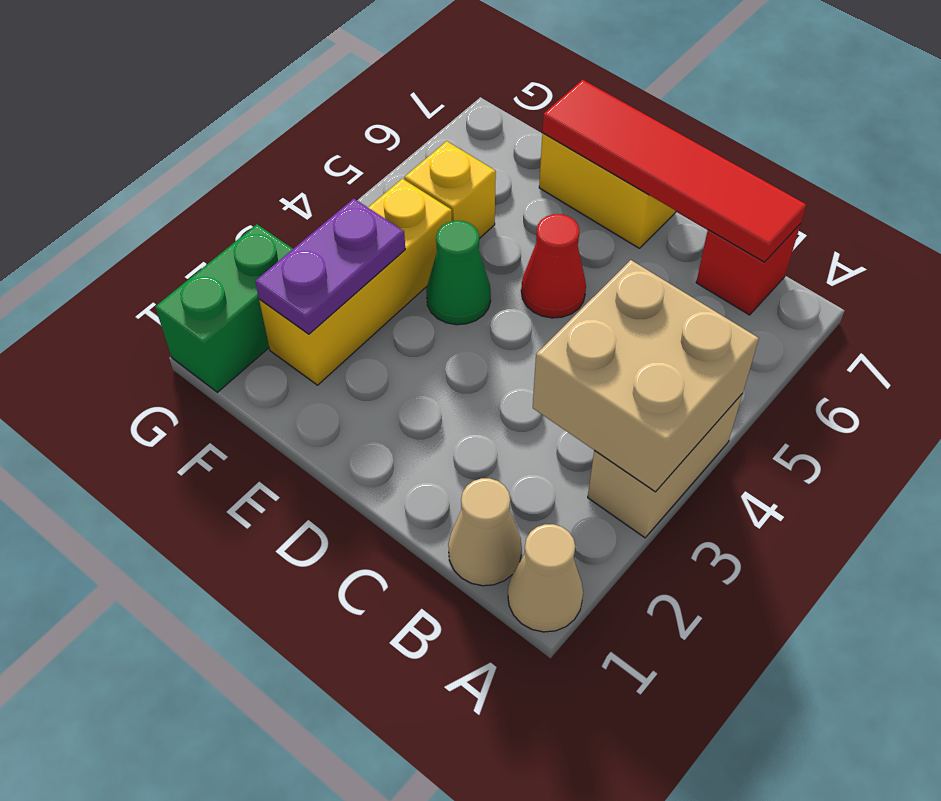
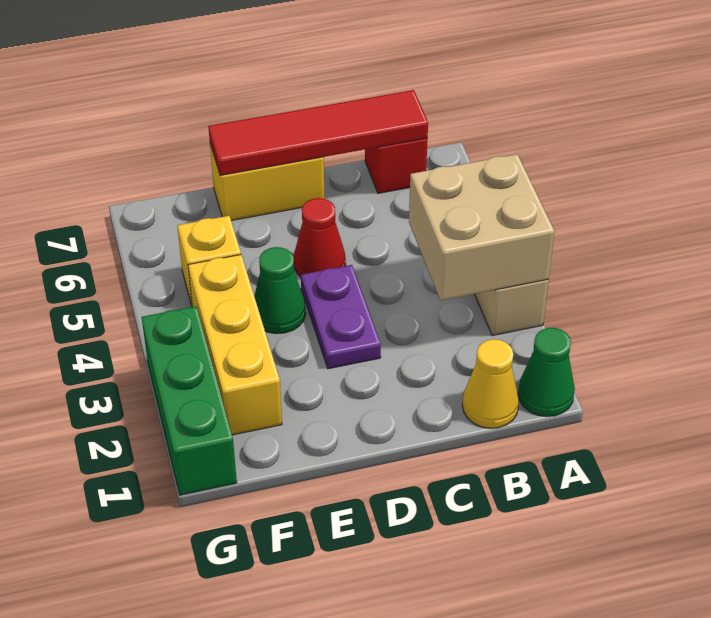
tan cone A1 level 1 -> green cone A1 level 1
tan cone B1 level 1 -> yellow cone B1 level 1
purple plate F2:F3 level 2 -> purple plate D3:D4 level 1
green brick G1:G2 level 1 -> green brick G1:G3 level 1

